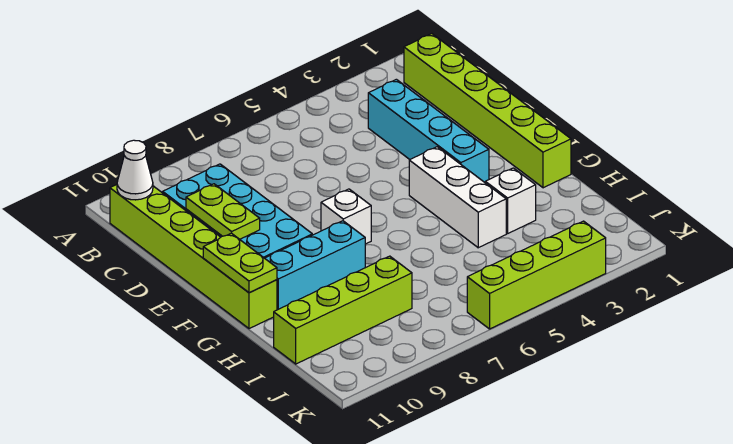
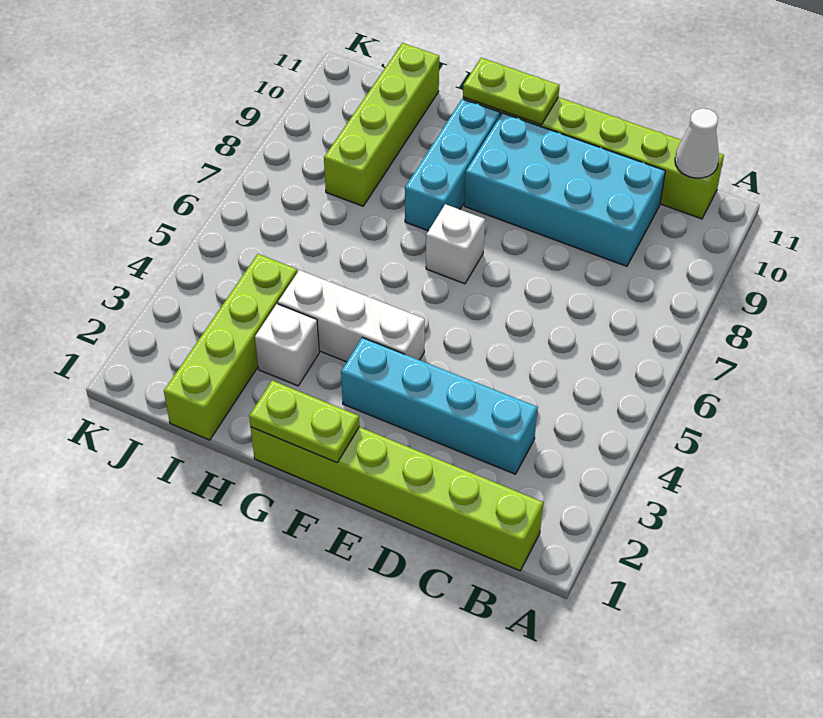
lime plate D10:E10 level 2 -> lime plate F1:G1 level 2
lime brick K3:K6 level 1 -> lime brick I1:I4 level 1

